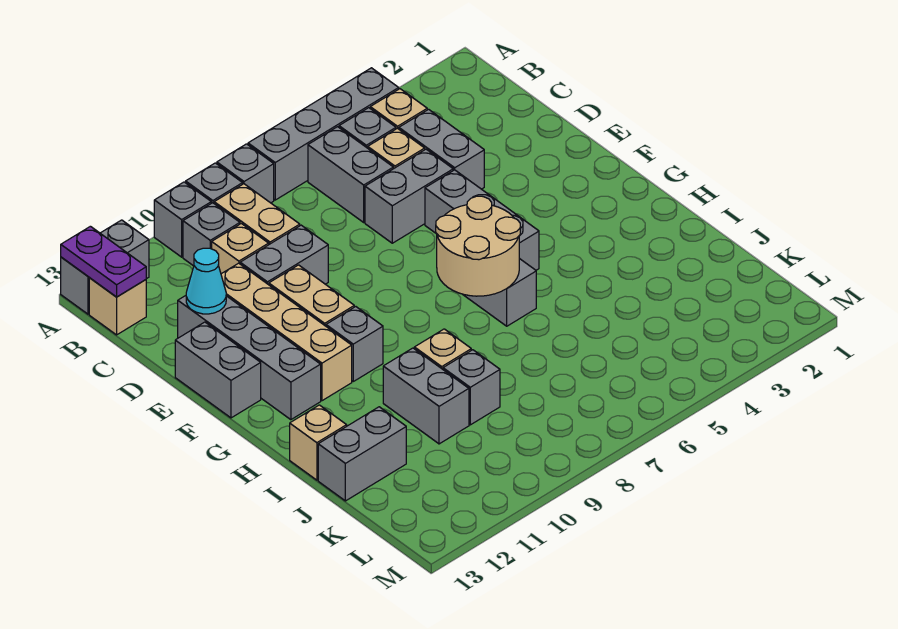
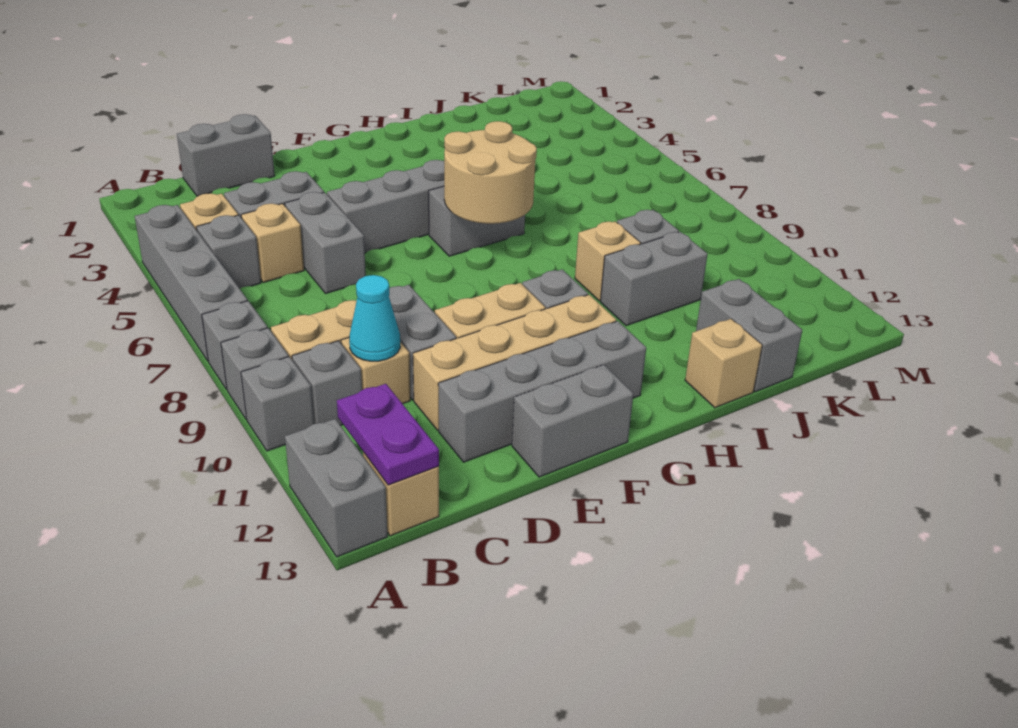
purple plate A13:B13 level 2 -> purple plate B12:B13 level 2
grey brick B6:C6 level 1 -> grey brick C1:D1 level 1
cyan cone D12 level 2 -> cyan cone C10 level 2

